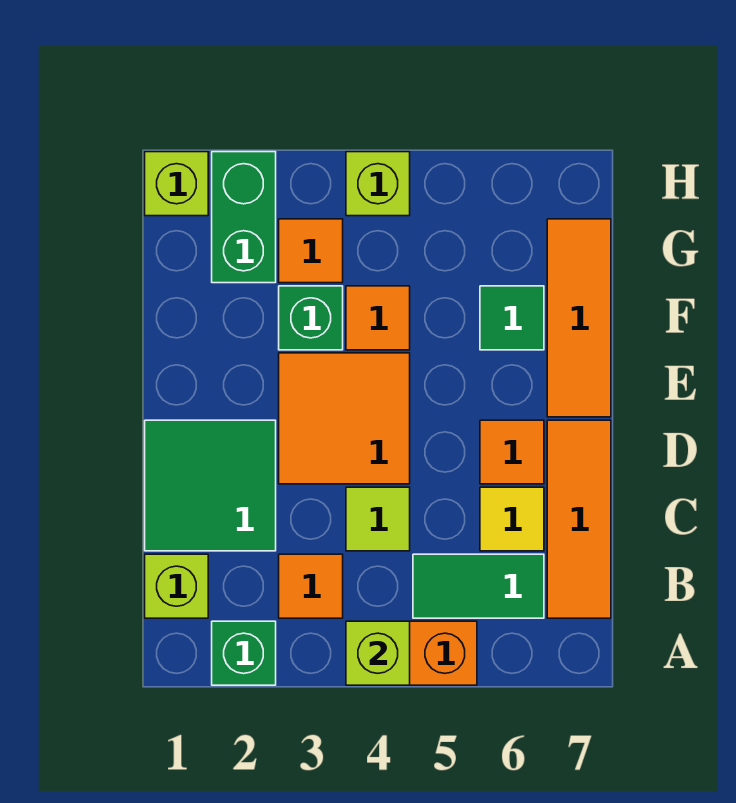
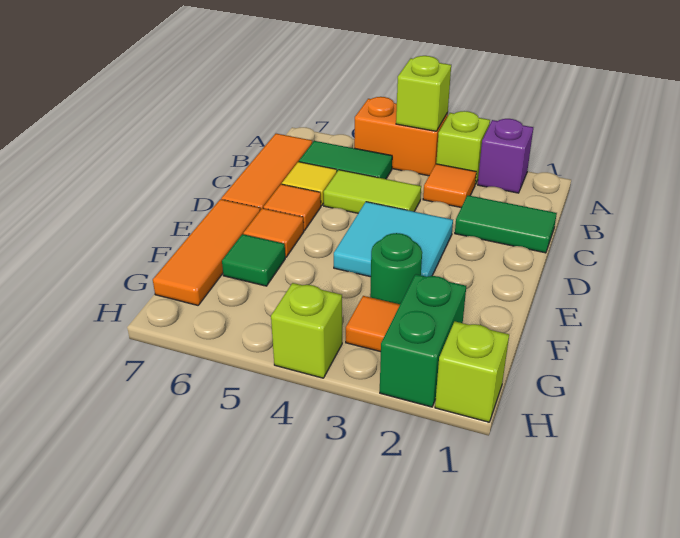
green brick A2 level 1 -> purple brick A2 level 1
lime brick B1 level 1 -> lime brick A3 level 1
green tile C1:D2 level 1 -> green tile C1:C2 level 1
lime tile C4 level 1 -> lime tile C4:C5 level 1
orange tile D3:E4 level 1 -> cyan tile D3:E4 level 1
green brick F3 level 1 -> green round brick F3 level 1
orange tile F4 level 1 -> orange tile E6 level 1

